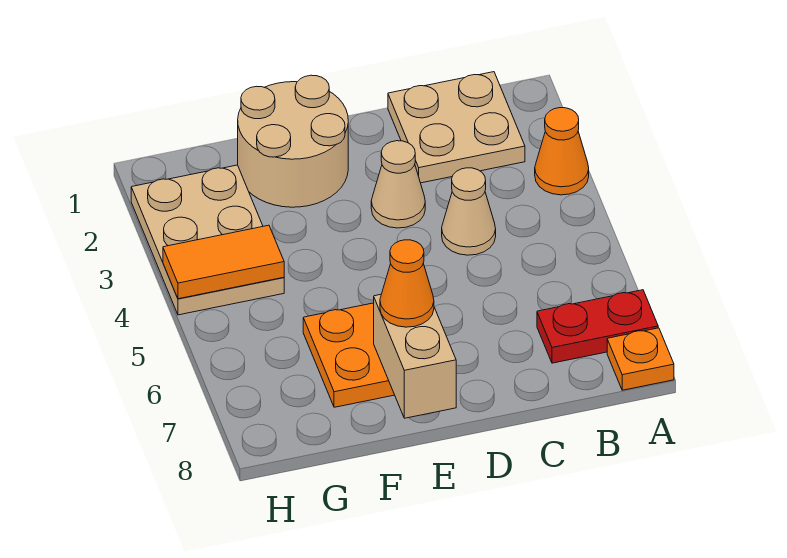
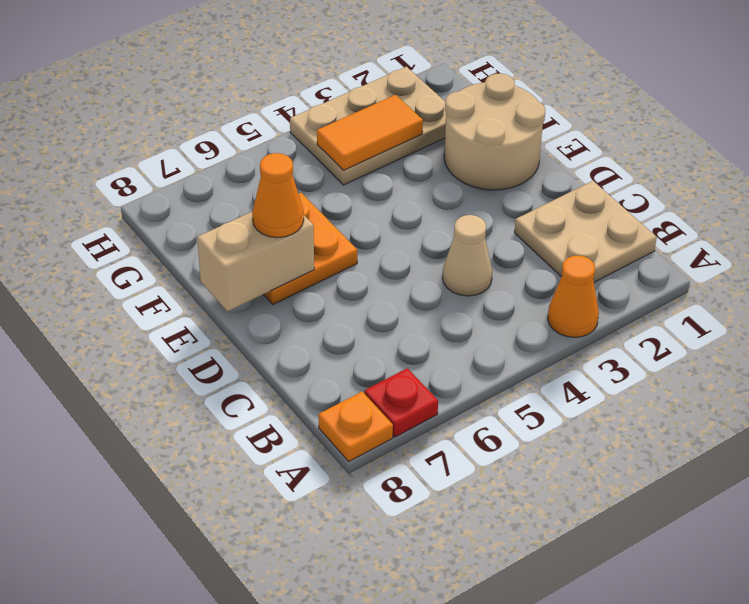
red plate A7:B7 level 1 -> red plate A7 level 1
tan cone D3 level 1 -> none
orange tile G4:H4 level 2 -> orange tile G3:G4 level 2

